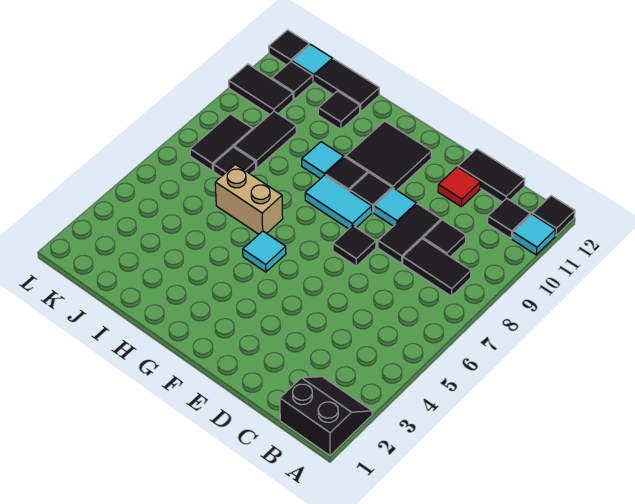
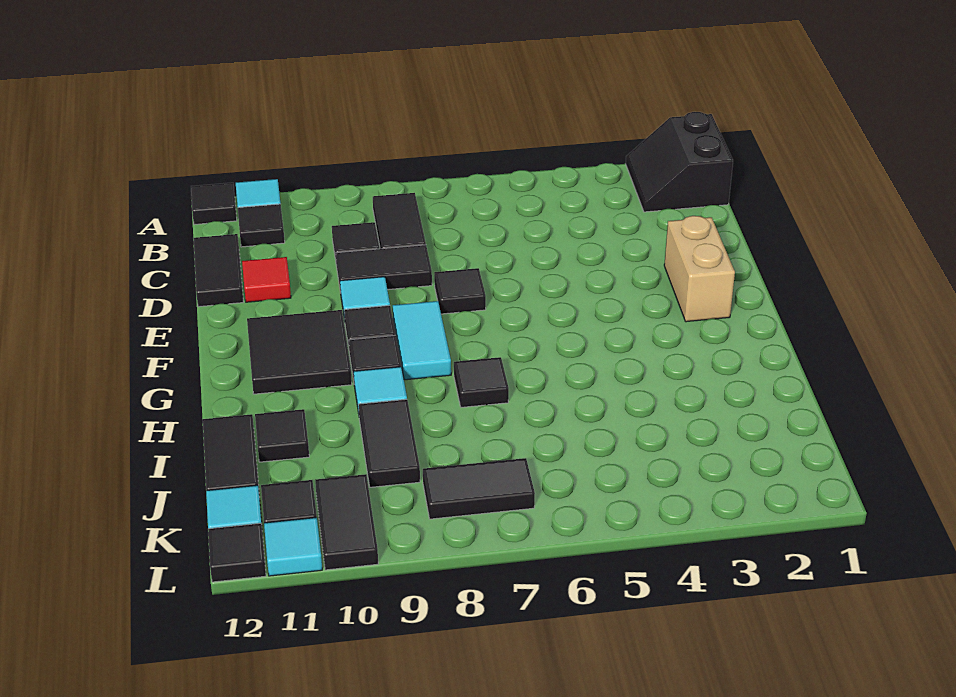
cyan tile G5 level 1 -> cyan tile L11 level 1
tan brick H6:I6 level 1 -> tan brick E2:F2 level 1
black tile J7 level 1 -> black tile H7 level 1
black tile J8:J9 level 1 -> black tile I9:J9 level 1

